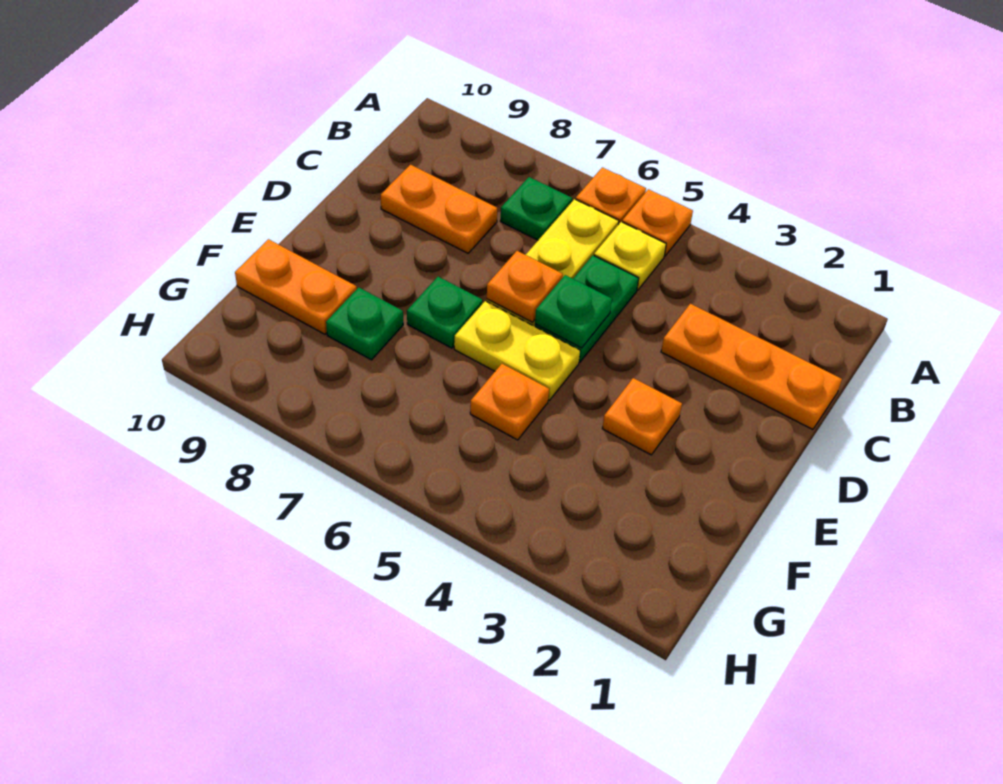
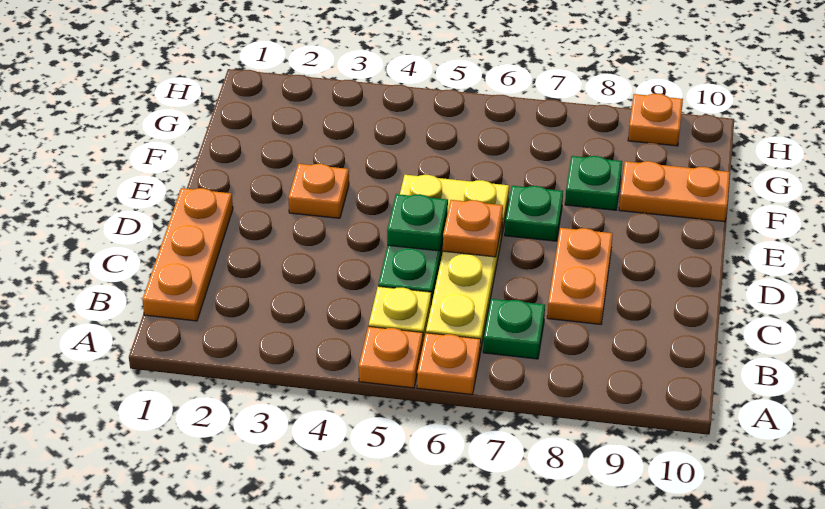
orange plate C1:C3 level 1 -> orange plate B1:D1 level 1
orange plate C8:C9 level 1 -> orange plate C8:D8 level 1
orange plate F5 level 1 -> orange plate H9 level 1

